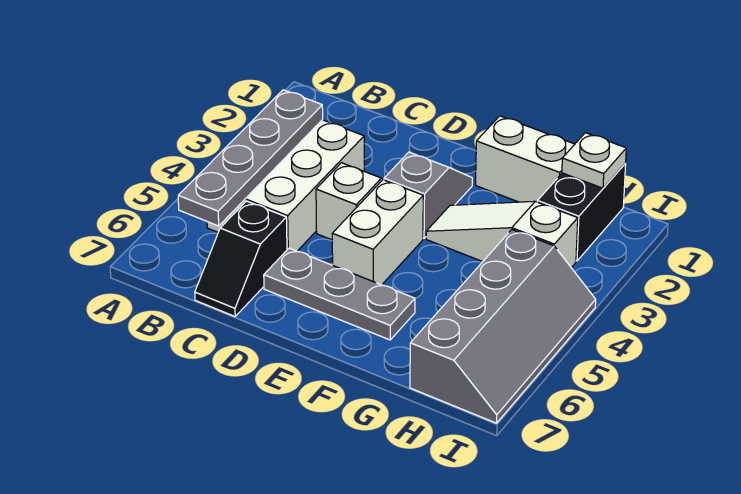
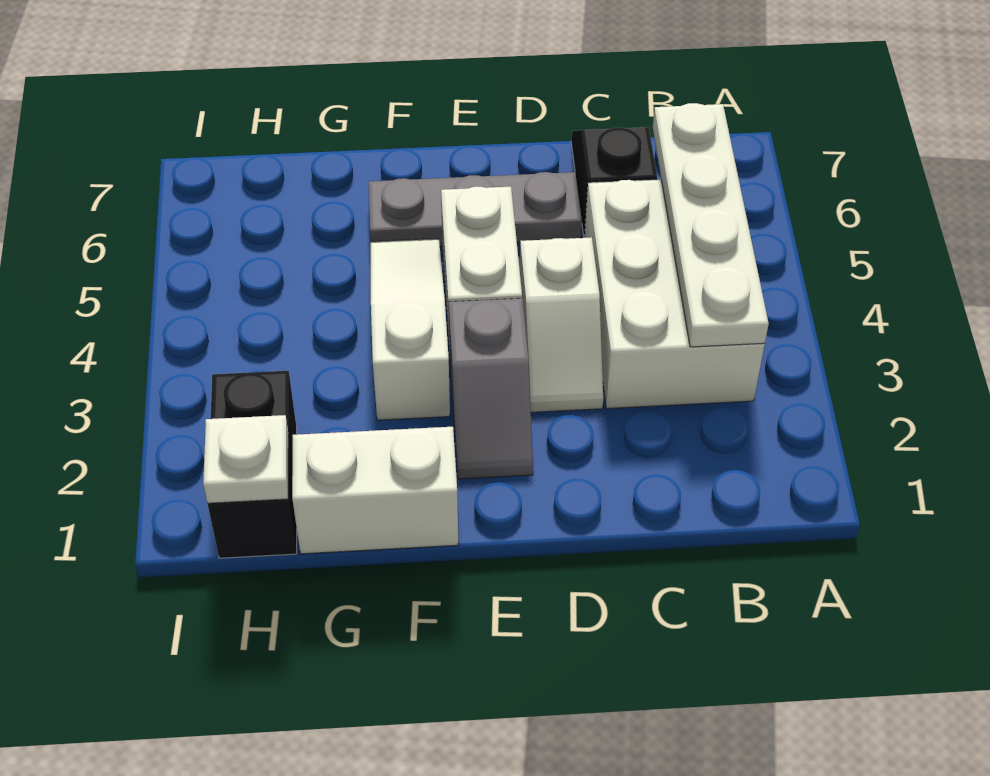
grey plate B3:B6 level 2 -> white plate B3:B6 level 2
white slope F3:H3 level 1 top H -> white slope F3:F5 level 1 top 3
grey slope H4:I7 level 1 top H -> none

